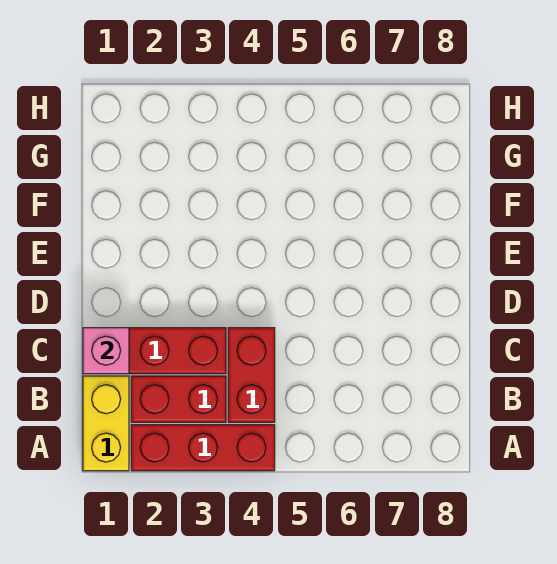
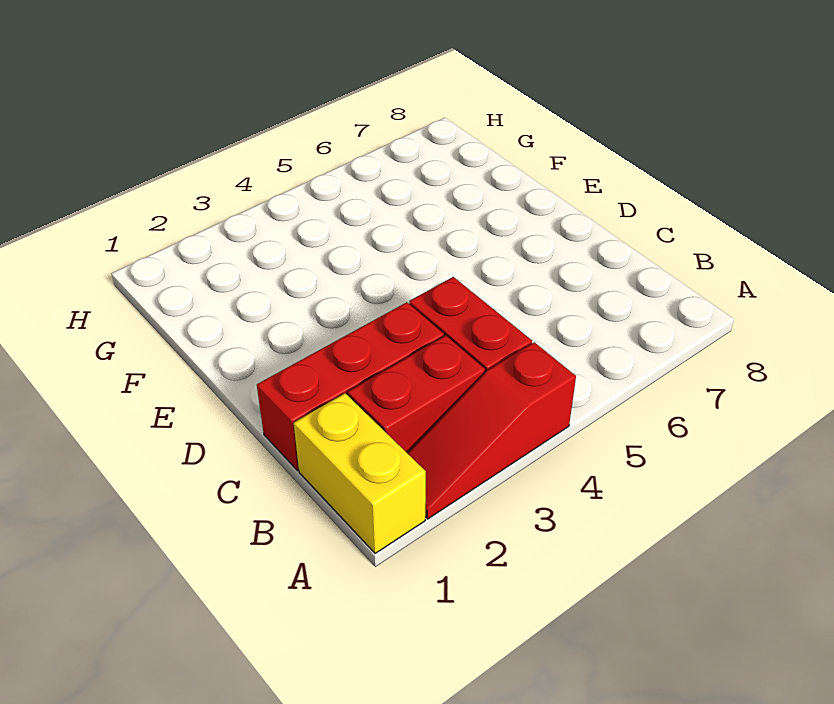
red brick A2:A4 level 1 -> red slope A2:A4 level 1 top 4
pink brick C1 level 2 -> none

